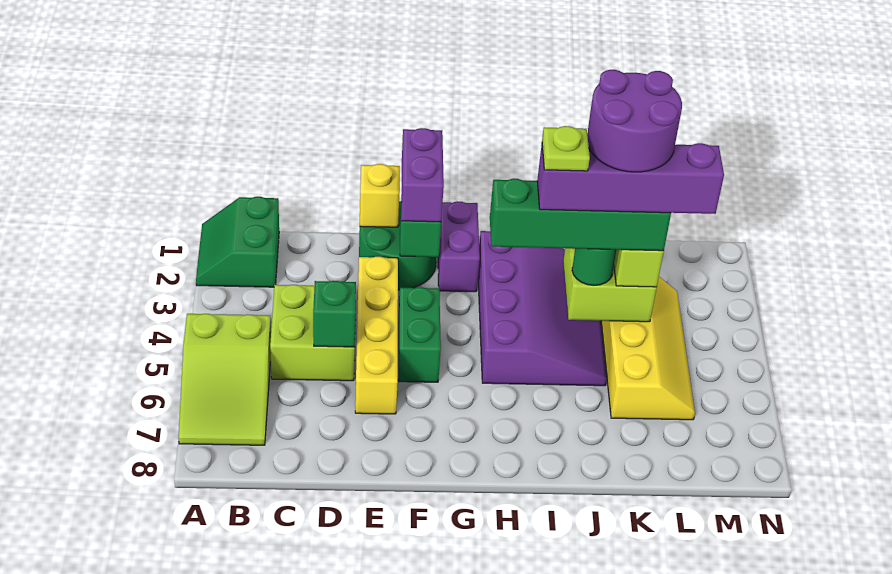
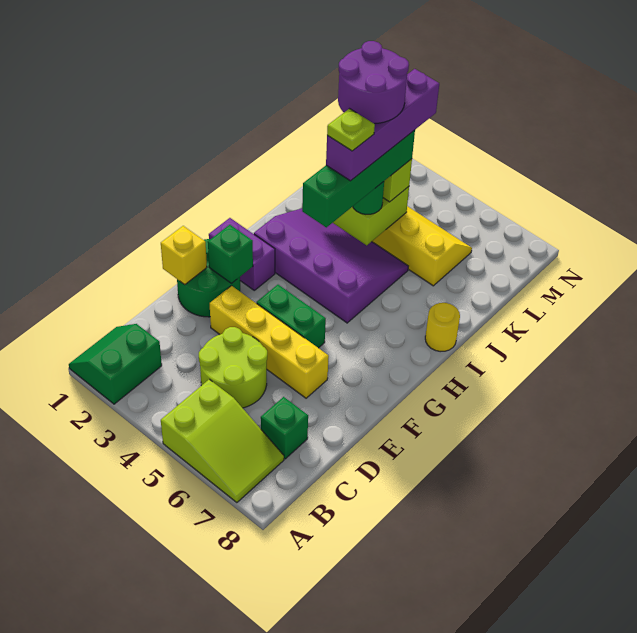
green slope A1:B2 level 1 top B -> green slope A1:B2 level 1 top 2
lime brick C4:D5 level 1 -> lime round brick C4:D5 level 1
green brick D5 level 2 -> green brick C7 level 1
purple brick F1:F2 level 3 -> none
none -> yellow round brick I8 level 1

